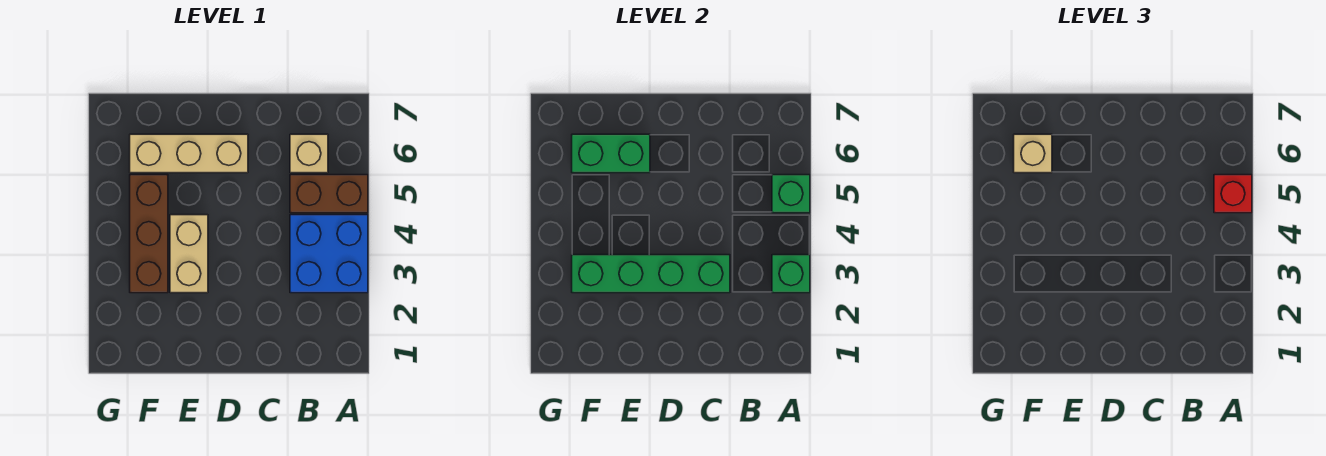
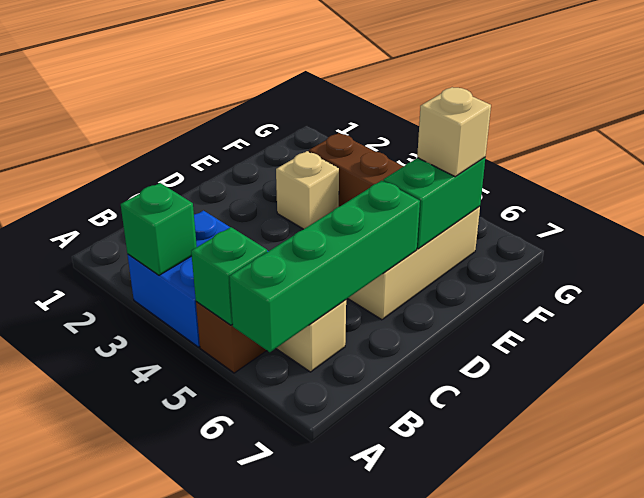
red brick A5 level 3 -> none
green brick C3:F3 level 2 -> green brick A6:D6 level 2
tan brick E3:E4 level 1 -> tan brick E3 level 1

